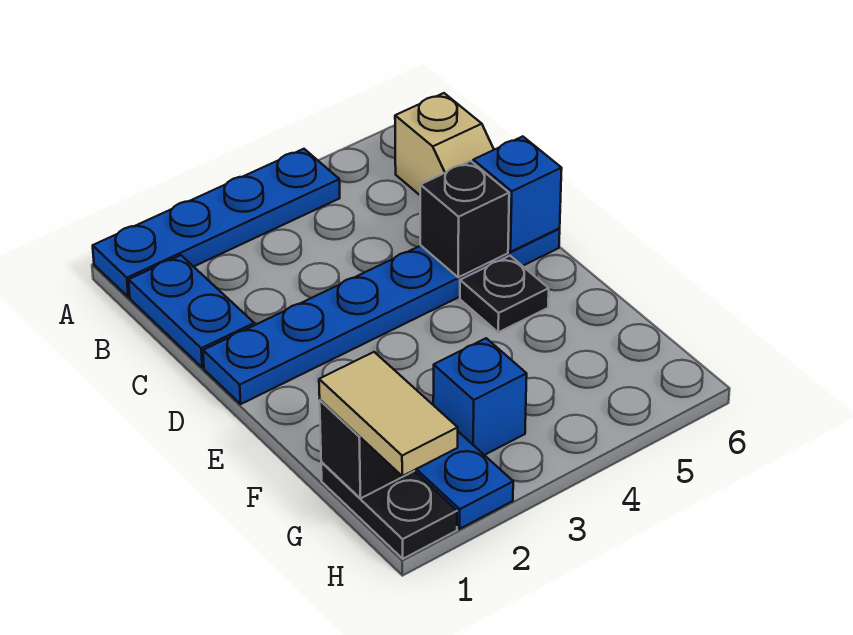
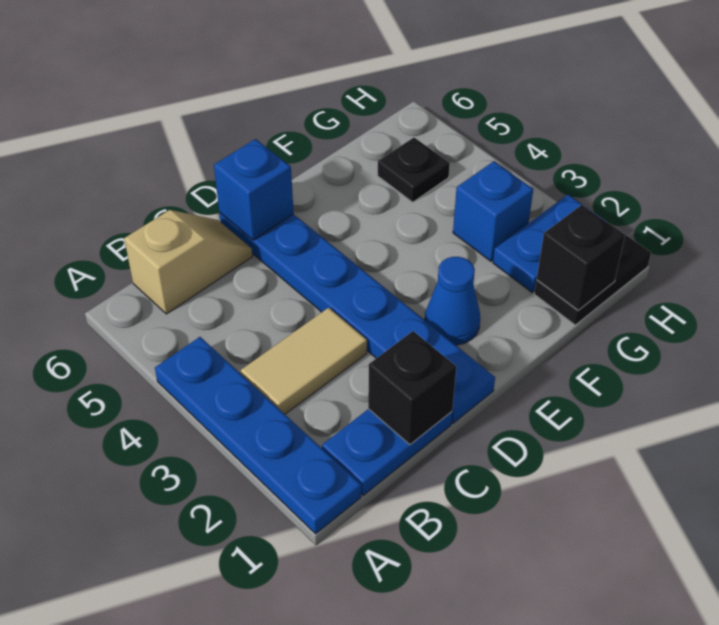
black brick D5 level 2 -> black brick C1 level 2
none -> blue cone E2 level 1
black plate E5 level 1 -> black plate G5 level 1
tan tile G1:H1 level 3 -> tan tile B3:C3 level 1

